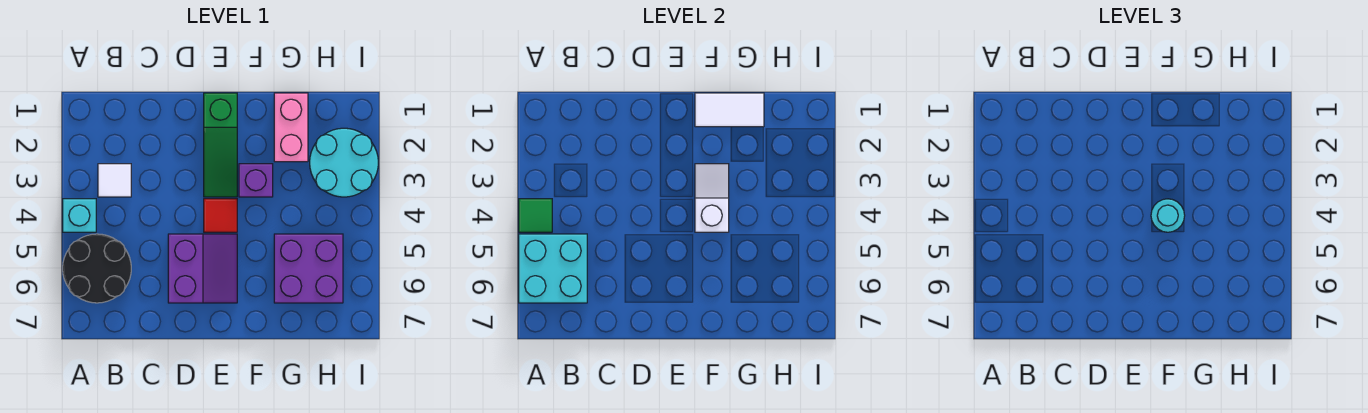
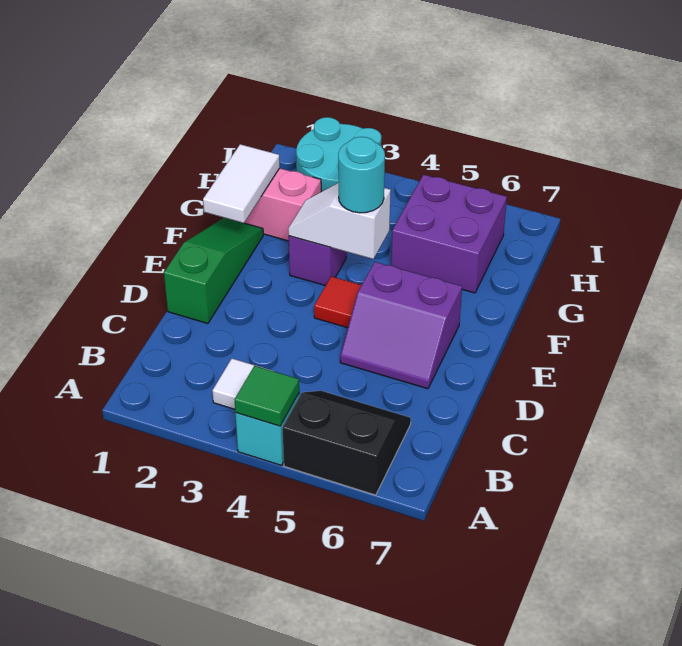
black round brick A5:B6 level 1 -> black slope A5:B6 level 1 top A
cyan brick A5:B6 level 2 -> none
purple slope D5:E6 level 1 top D -> purple slope D5:E6 level 1 top E
green slope E1:E3 level 1 top 1 -> green slope D1:F1 level 1 top D

